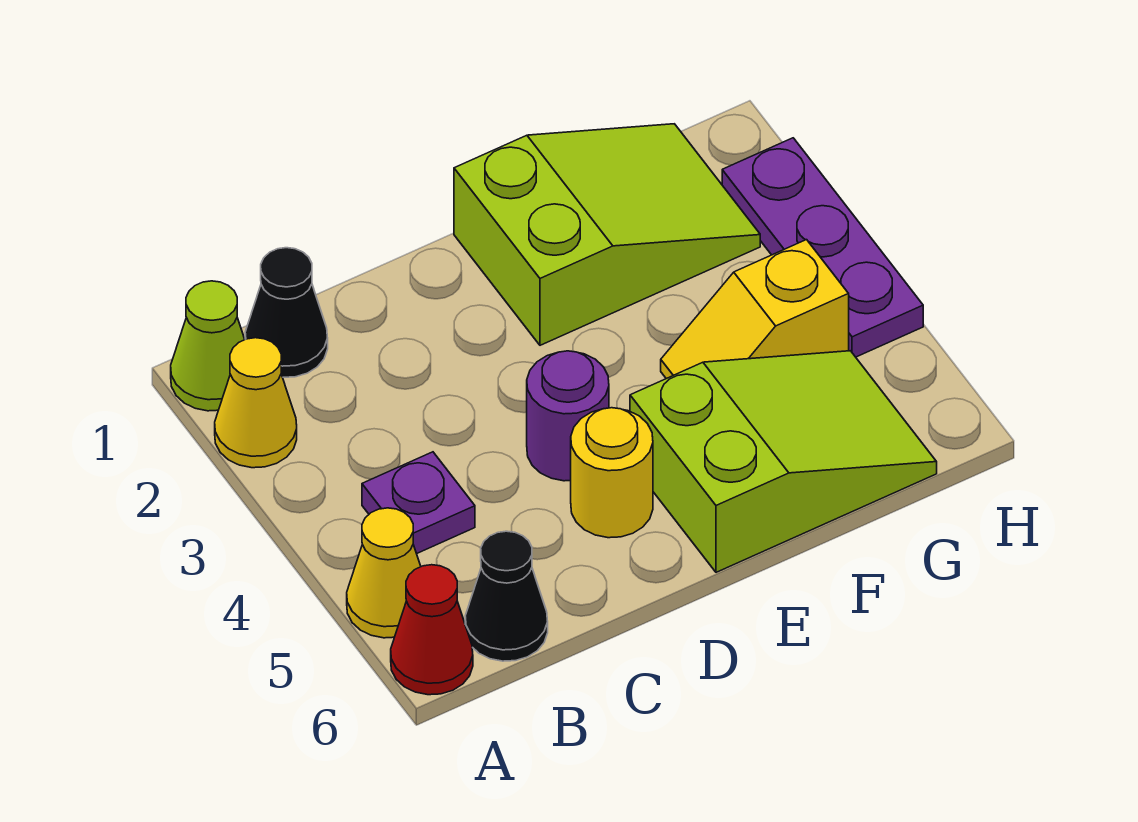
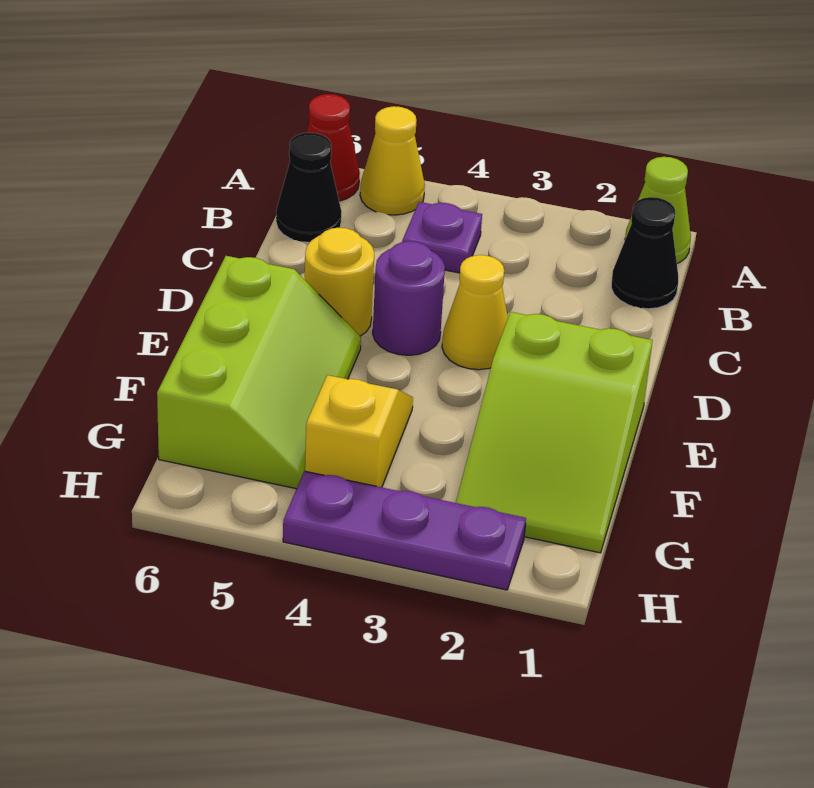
yellow cone A2 level 1 -> yellow cone D3 level 1
lime slope E5:G6 level 1 top E -> lime slope E5:G6 level 1 top 6

